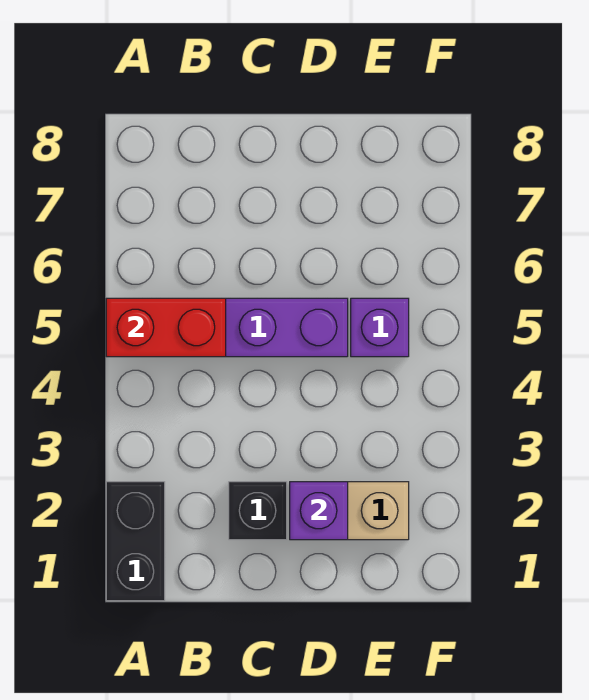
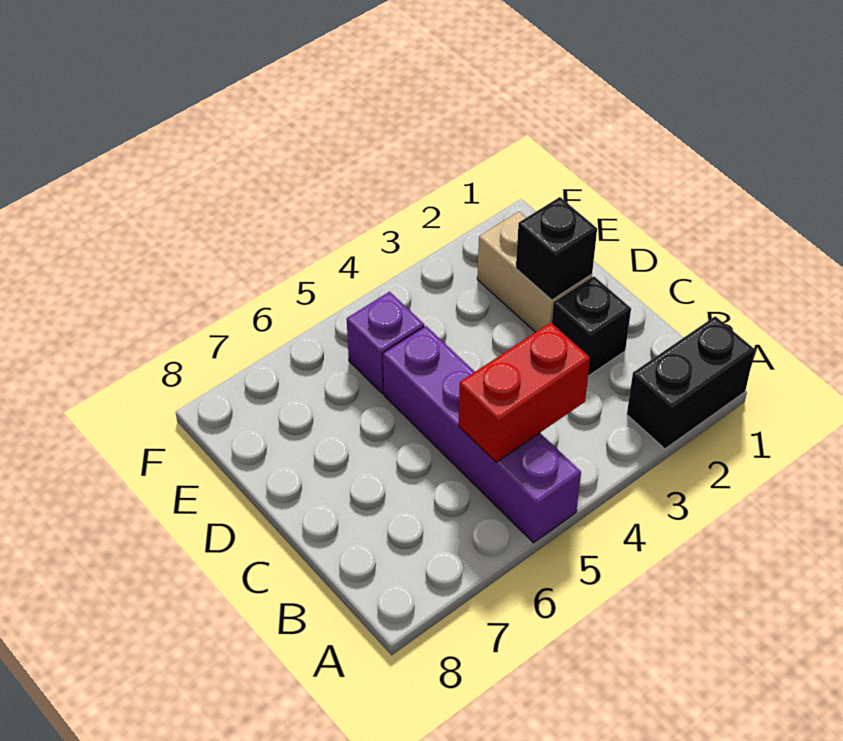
red brick A5:B5 level 2 -> red brick B4:B5 level 2
purple brick D2 level 2 -> black brick D2 level 2

